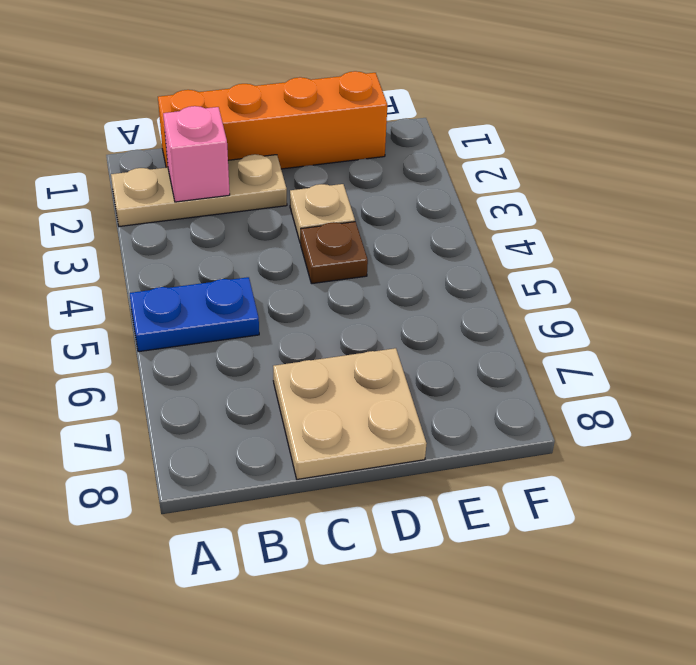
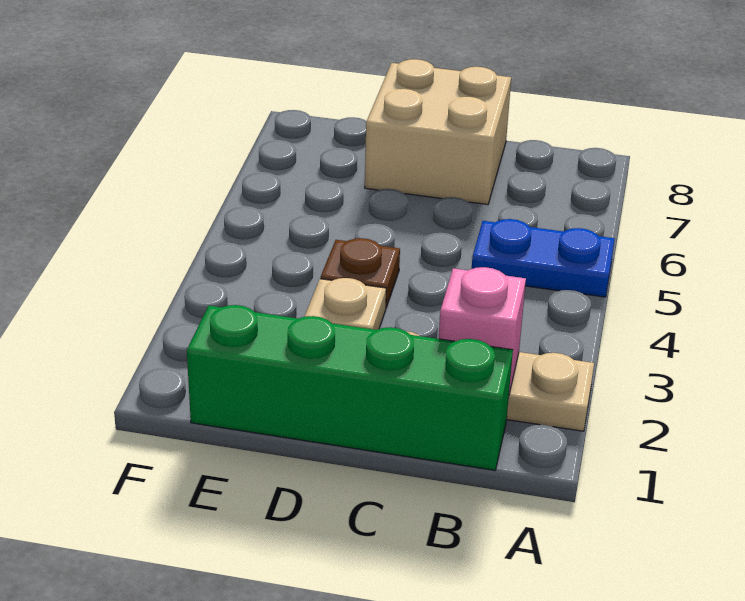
orange brick B1:E1 level 1 -> green brick B1:E1 level 1
tan plate C7:D8 level 1 -> tan brick C7:D8 level 1

